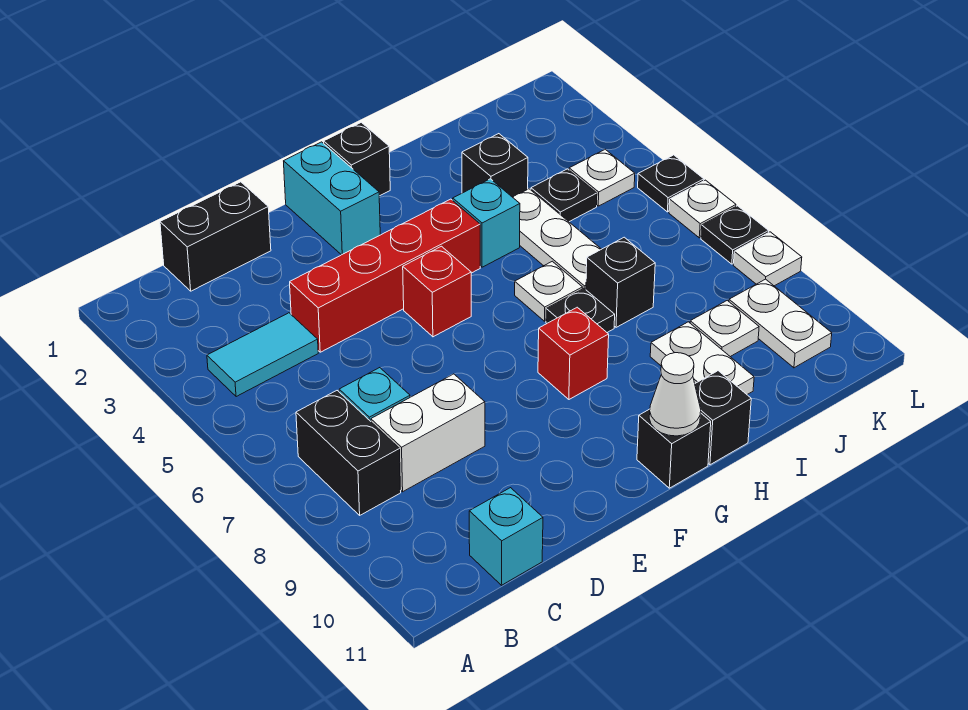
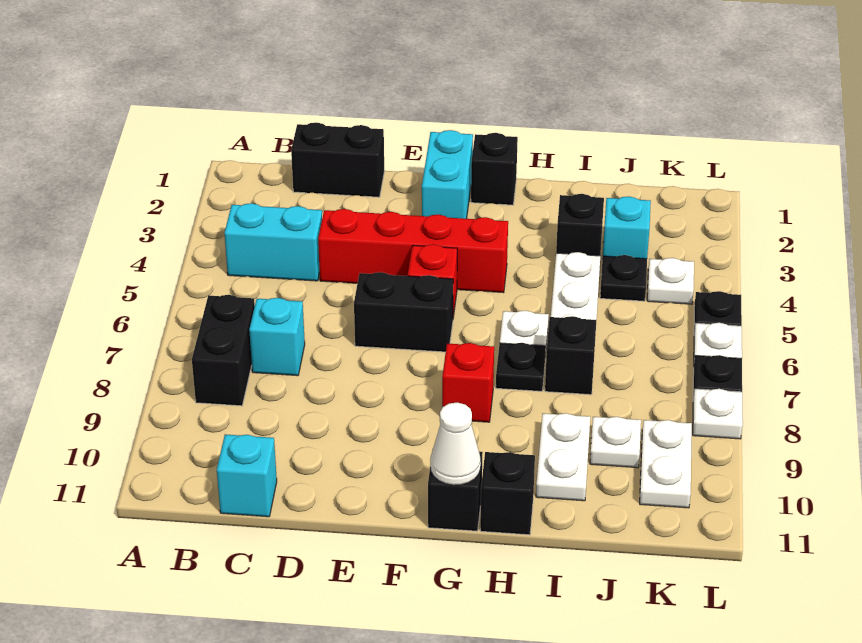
cyan tile B4:C4 level 1 -> cyan brick B4:C4 level 1
white brick C8:D8 level 1 -> none
none -> black brick E6:F6 level 1
cyan brick H4 level 1 -> cyan brick J3 level 1

